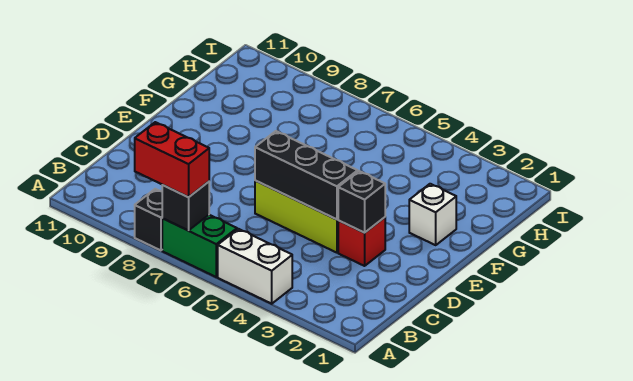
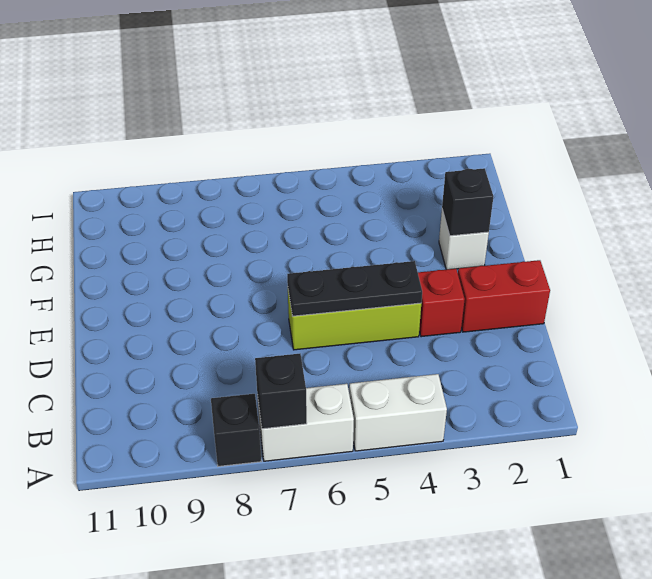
green brick A6:A7 level 1 -> white brick A6:A7 level 1
red brick A7:A8 level 3 -> red brick D1:D2 level 1
black brick D3 level 2 -> black brick F2 level 2
black brick D4:D6 level 2 -> black plate D4:D6 level 2

